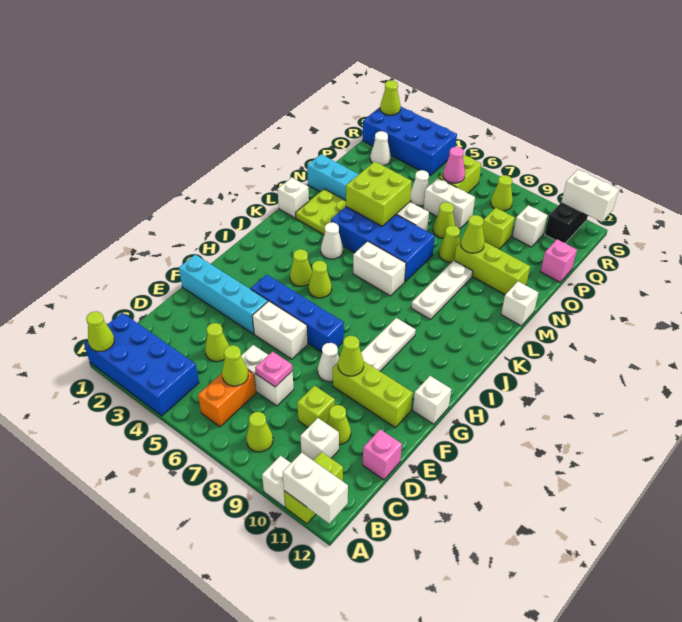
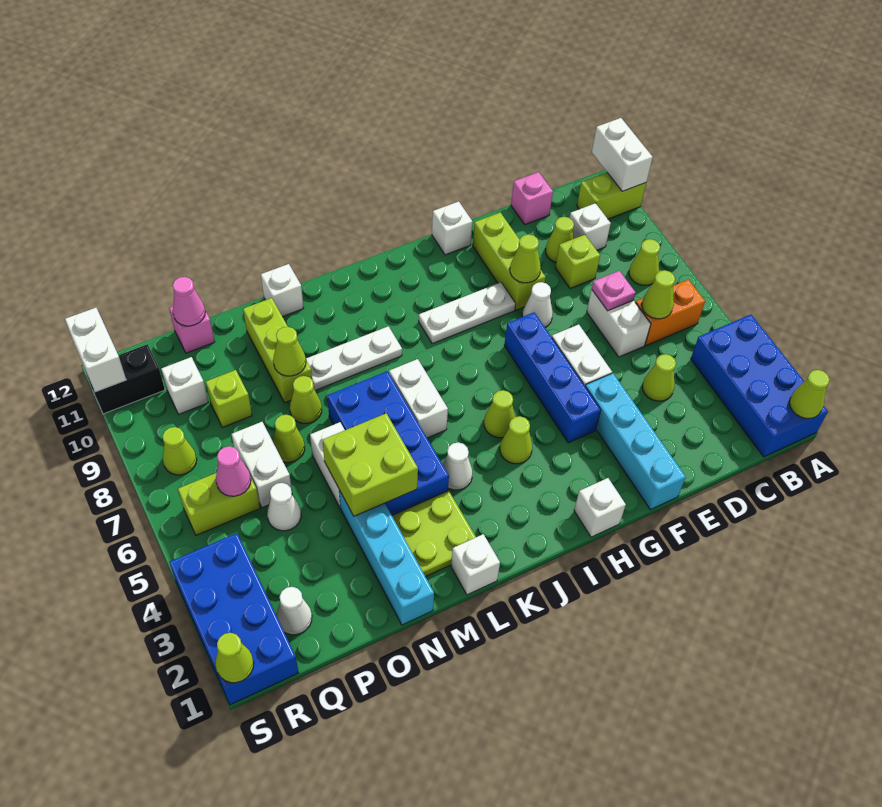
white brick A10 level 1 -> white brick H1 level 1
none -> pink cone P12 level 2

